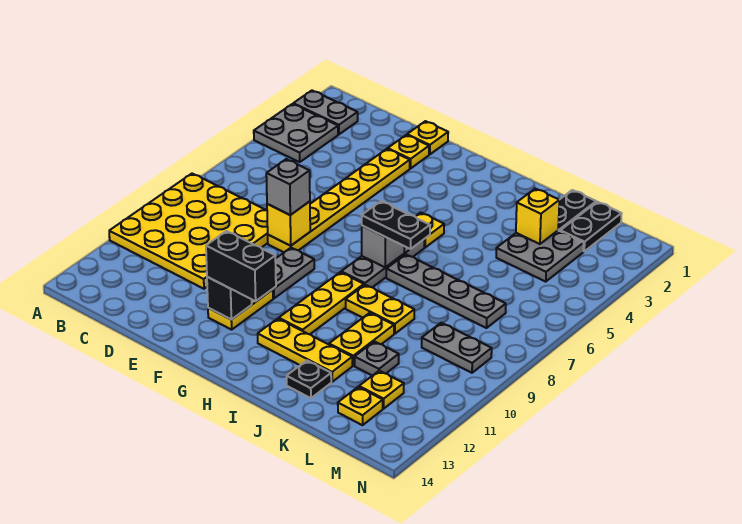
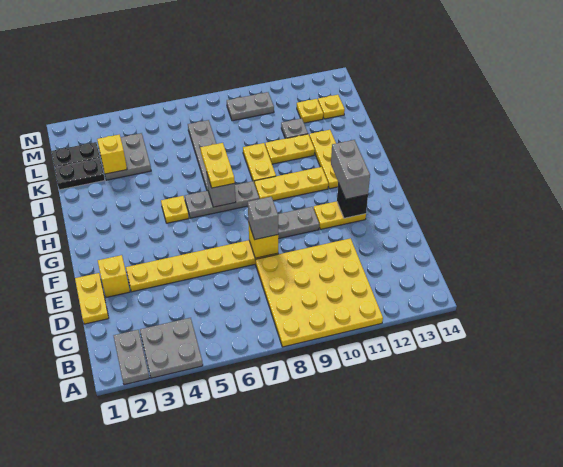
yellow plate E1 level 1 -> yellow plate D1:E1 level 1
yellow plate E2 level 1 -> yellow brick E2 level 1
black brick F12:G12 level 3 -> grey brick F12:G12 level 3
black plate H7:I7 level 3 -> yellow plate H7:I7 level 3
black plate J13 level 1 -> none
grey plate L9:M9 level 1 -> grey plate M9:M10 level 1

